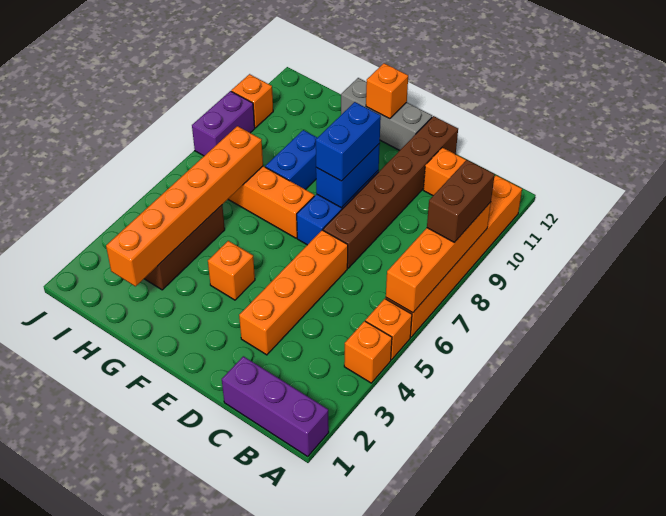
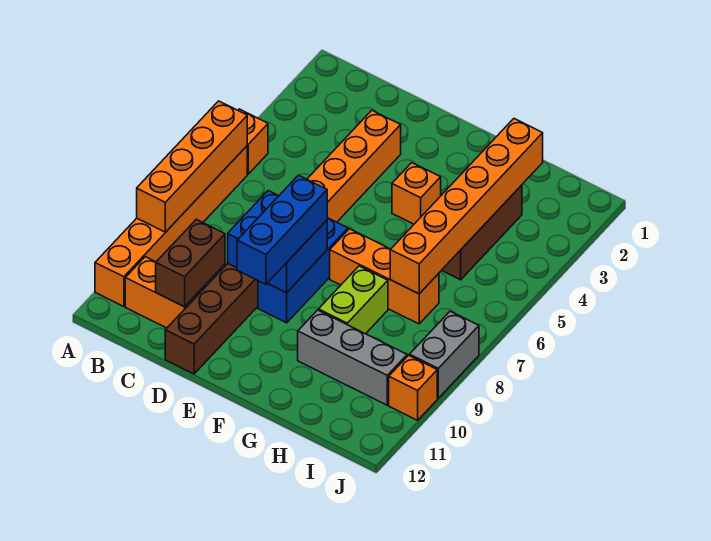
purple brick A1:C1 level 1 -> none
orange brick A4 level 1 -> none
brown brick A8:A9 level 3 -> brown brick C10:C11 level 2
blue brick E8:E9 level 2 -> blue brick D8:E9 level 2
blue brick E8:E9 level 3 -> blue brick E8:E10 level 3
grey brick E12:G12 level 1 -> grey brick G10:I10 level 1
orange brick F12 level 2 -> none
blue brick G8:G9 level 1 -> lime brick G8:G9 level 1
purple brick J8:J9 level 1 -> grey brick J8:J9 level 1

